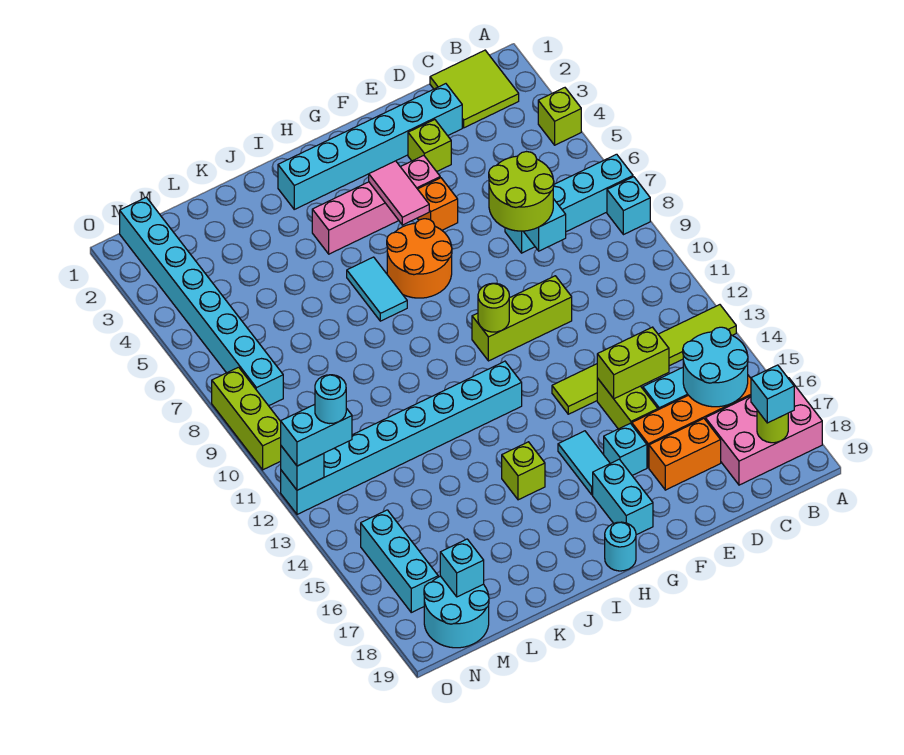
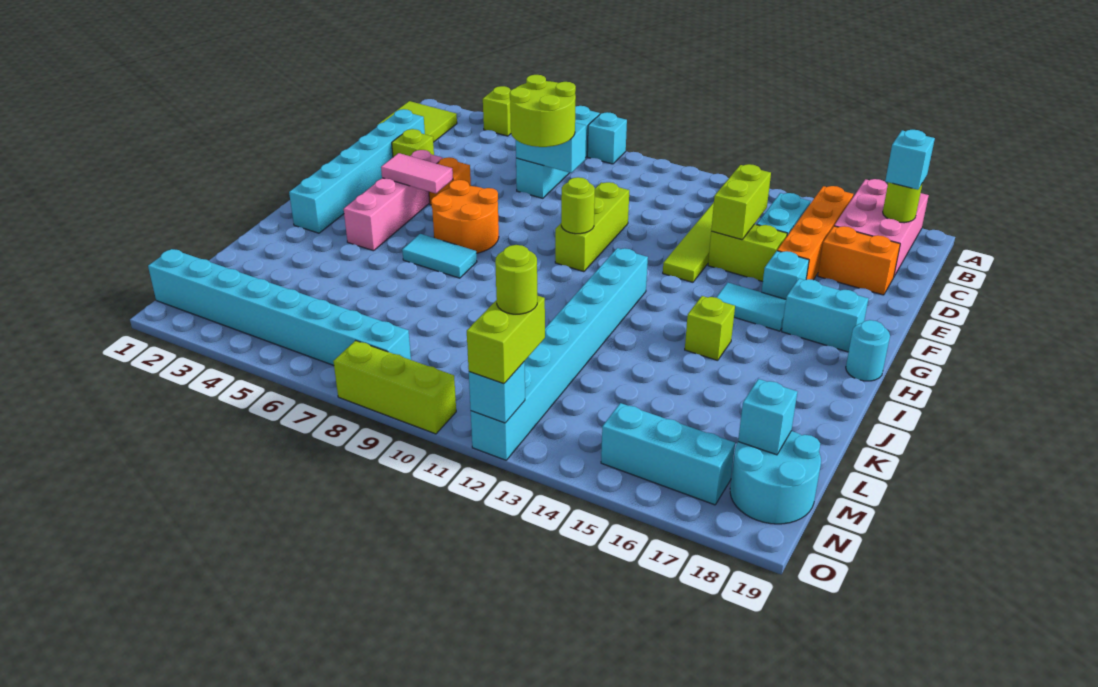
cyan round brick B15:C16 level 2 -> none
orange brick D17:E17 level 1 -> orange brick D17:D18 level 1
cyan brick N12:O12 level 3 -> lime brick N12:O12 level 3
cyan round brick N12 level 4 -> lime round brick N12 level 4

